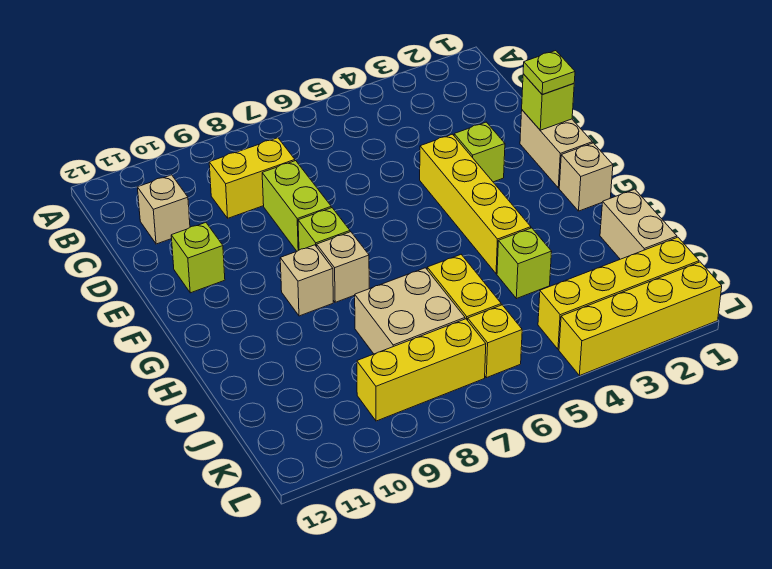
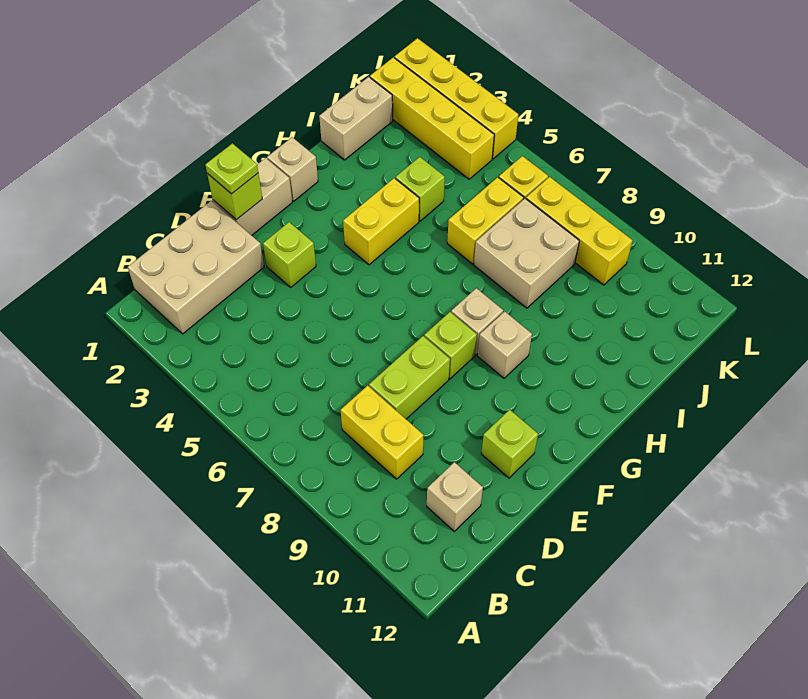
none -> tan brick B1:D2 level 1
yellow brick E4:H4 level 1 -> yellow brick G4:H4 level 1

